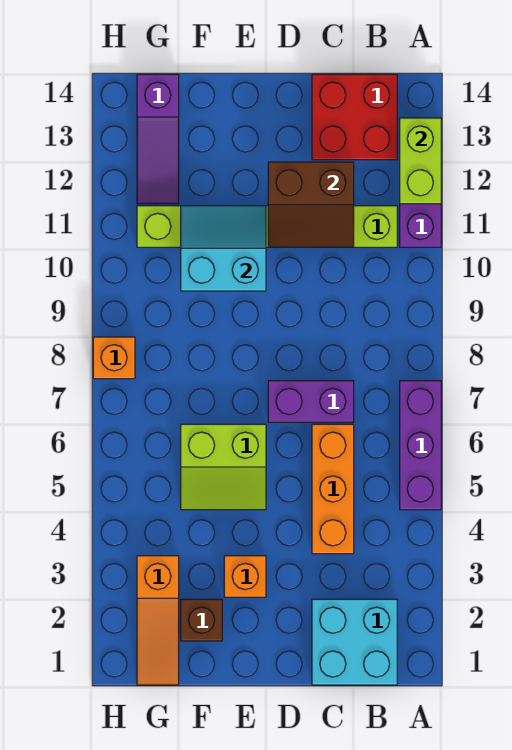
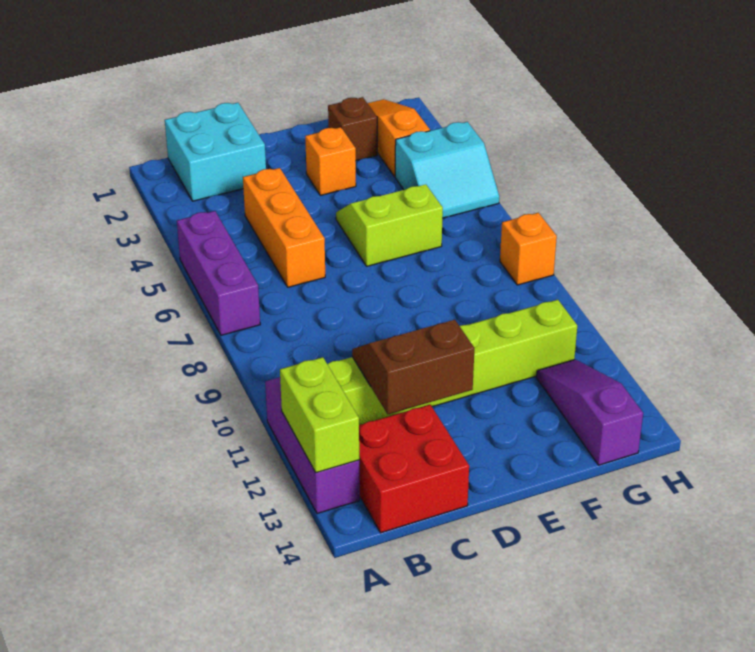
purple brick C7:D7 level 1 -> none
cyan slope E10:F11 level 2 top 10 -> cyan slope G4:H5 level 1 top 4

